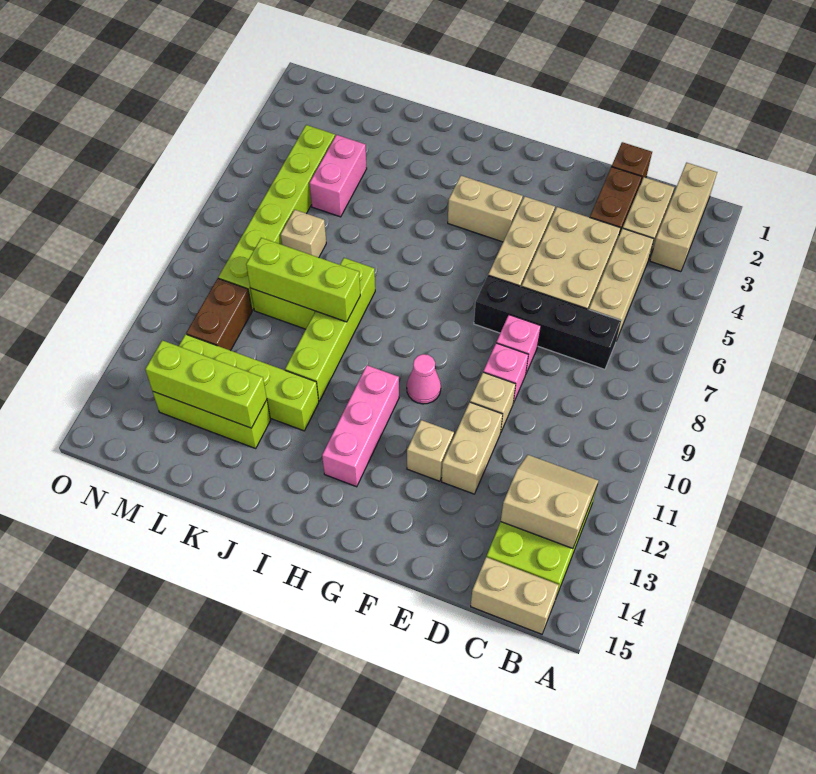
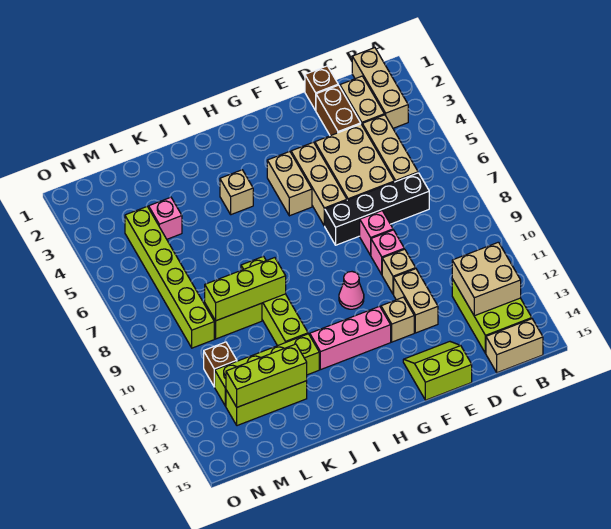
tan slope B12:C13 level 2 top 13 -> tan brick B12:C13 level 2
none -> lime slope E14:F15 level 1 top 15
tan brick G4:H4 level 1 -> tan brick G4:G5 level 1
pink brick H11:H13 level 1 -> pink brick G12:I12 level 1
pink brick L4:L5 level 1 -> pink brick L4 level 1
tan brick L7 level 1 -> tan brick I4 level 1
brown brick M10:M11 level 1 -> brown brick M11 level 1

